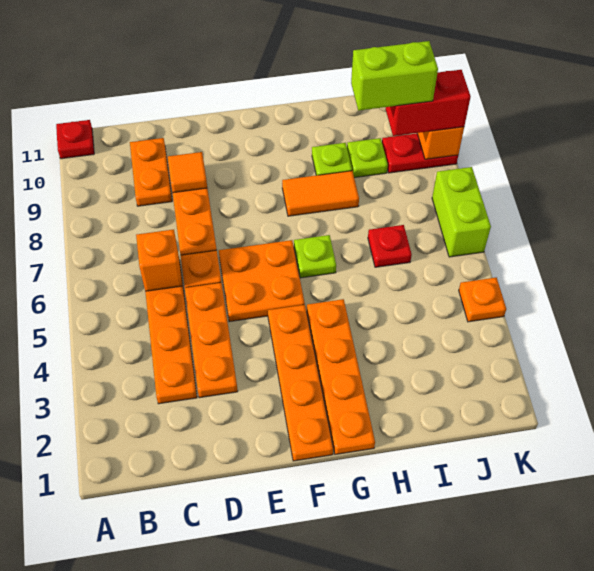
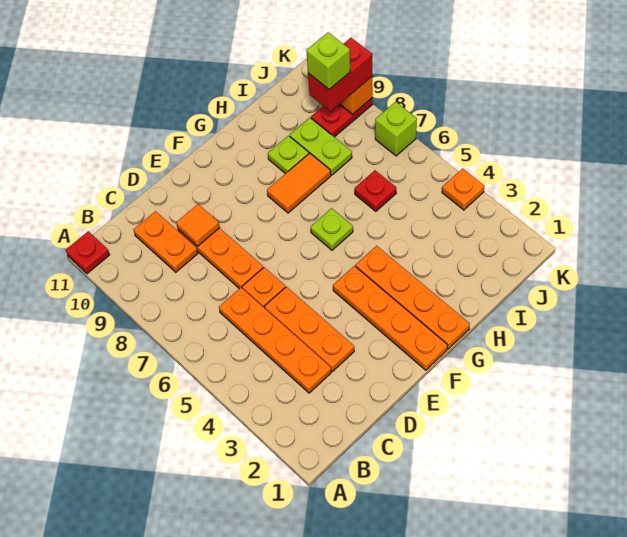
orange brick C6 level 2 -> none
orange plate E5:F6 level 1 -> none
lime plate I9 level 1 -> lime plate I8:I9 level 1
lime brick I9:J9 level 4 -> lime brick J9 level 4
lime brick K6:K7 level 1 -> lime brick K7 level 1

